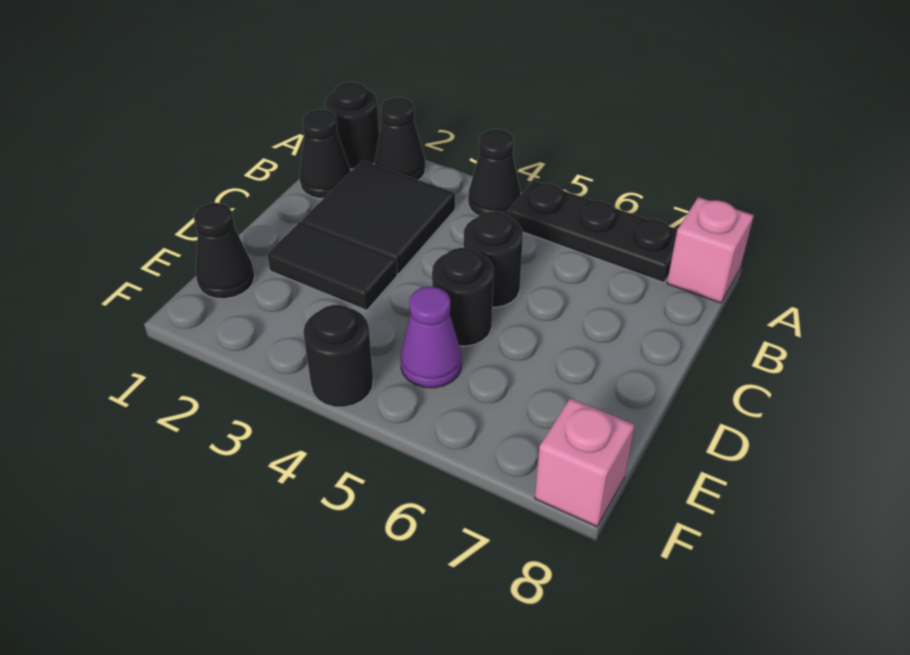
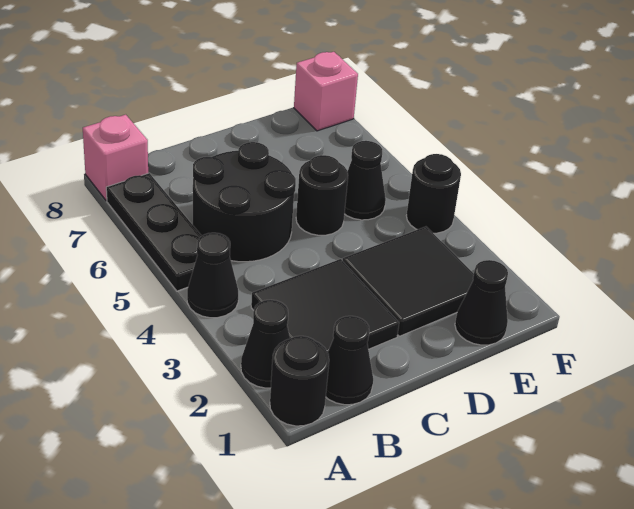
black round brick C5 level 1 -> black round brick B5:C6 level 1
black tile D2:D3 level 1 -> black tile D2:E3 level 1
purple cone E5 level 1 -> black cone E5 level 1

